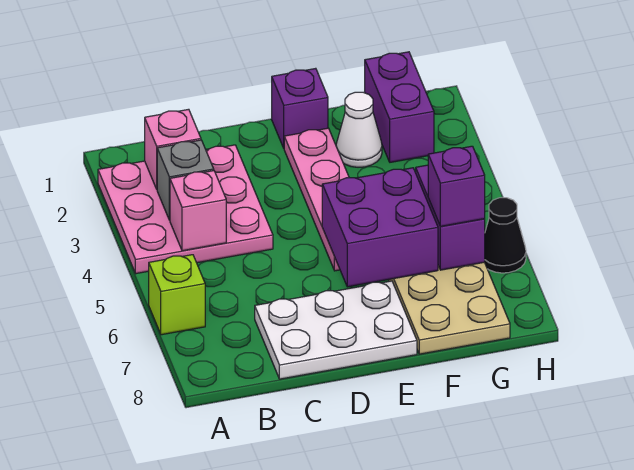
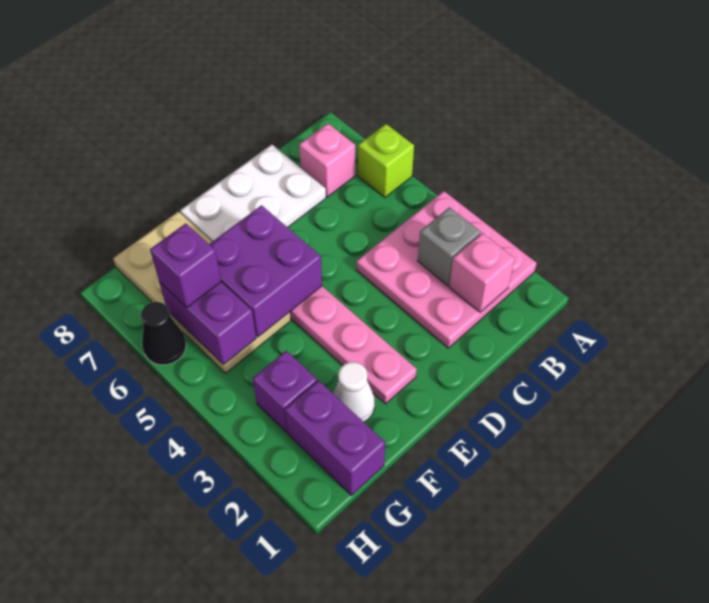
pink brick B4 level 2 -> pink brick B7 level 1
purple brick E1 level 1 -> purple brick G3 level 1

